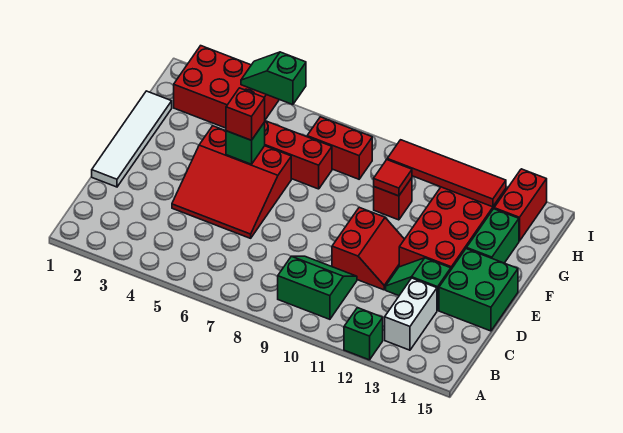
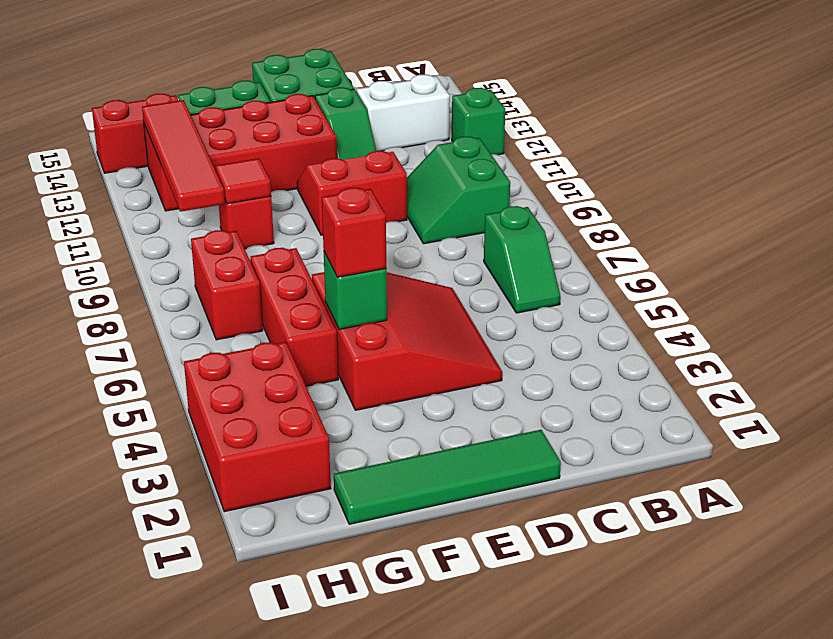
white tile D1:G1 level 1 -> green tile D1:G1 level 1
green slope I4:I5 level 2 top 5 -> green slope B6:B7 level 1 top 7

